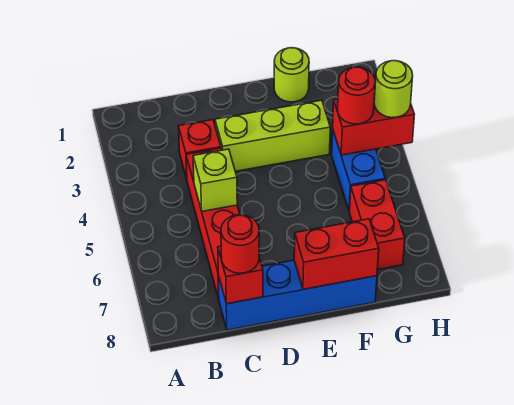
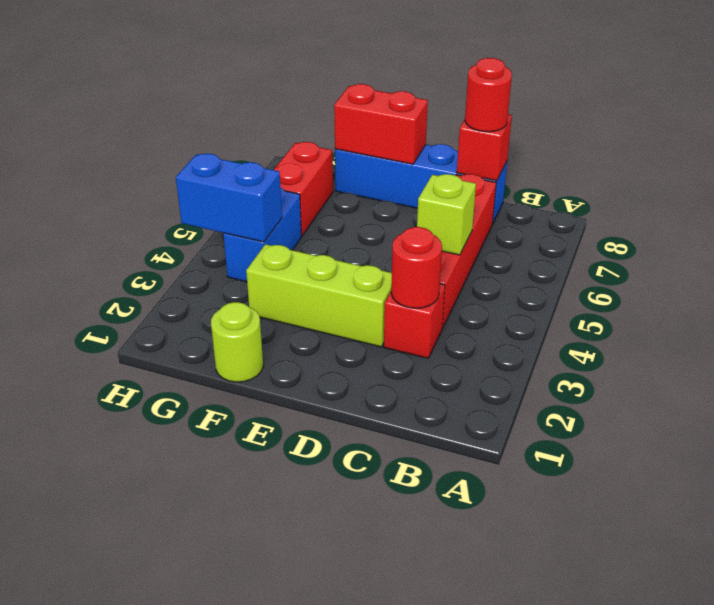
red brick G4:H4 level 2 -> blue brick G4:H4 level 2
red round brick G4 level 3 -> red round brick C3 level 2
lime round brick H4 level 3 -> none

